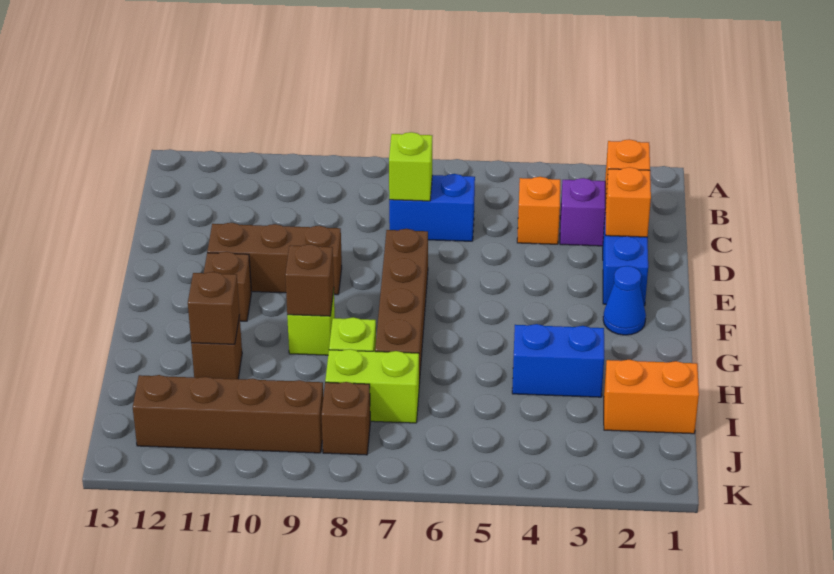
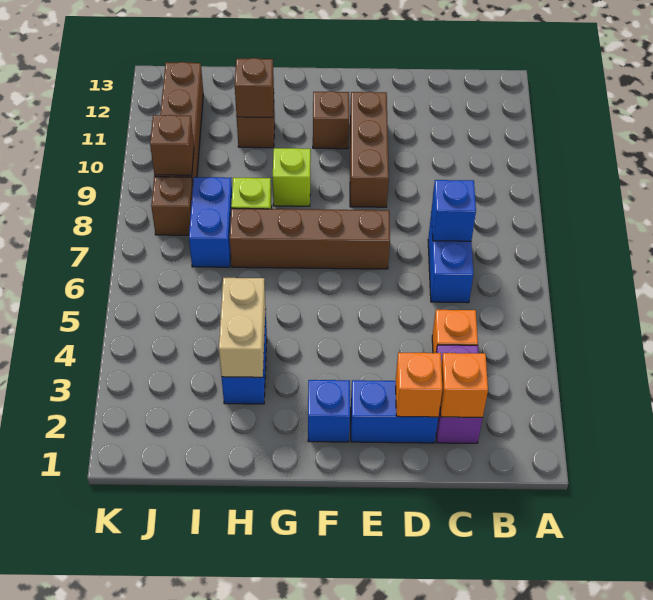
lime brick C7 level 2 -> blue brick C7 level 2
blue cone F2 level 1 -> blue brick F2 level 1
brown brick G9 level 2 -> brown brick J9 level 2
none -> tan brick H3:H4 level 2
orange brick I1:I2 level 1 -> none
lime brick I7:I8 level 1 -> blue brick I7:I8 level 1

